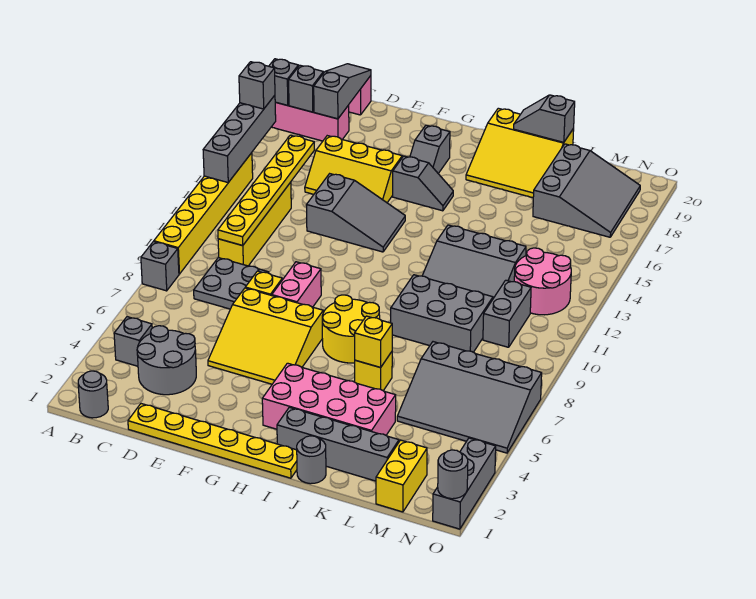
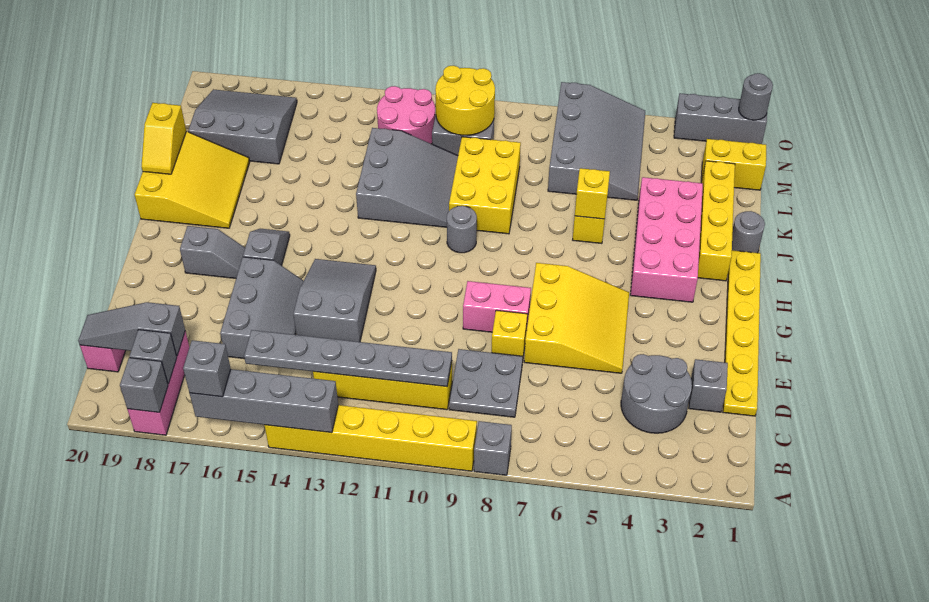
grey round brick B1 level 1 -> grey round brick I10 level 1
grey brick B4 level 1 -> grey brick D2 level 1
yellow plate C10:C15 level 2 -> grey plate C10:C15 level 2
yellow slope D15:F16 level 1 top 16 -> grey slope D15:F16 level 1 top 16
yellow round brick H7:I8 level 1 -> yellow round brick M10:N11 level 2
grey brick I2:L2 level 1 -> yellow brick I2:L2 level 1
grey brick J9:L10 level 1 -> yellow brick J9:L10 level 1
grey slope J20:K20 level 2 top K -> yellow slope J20:K20 level 2 top K

